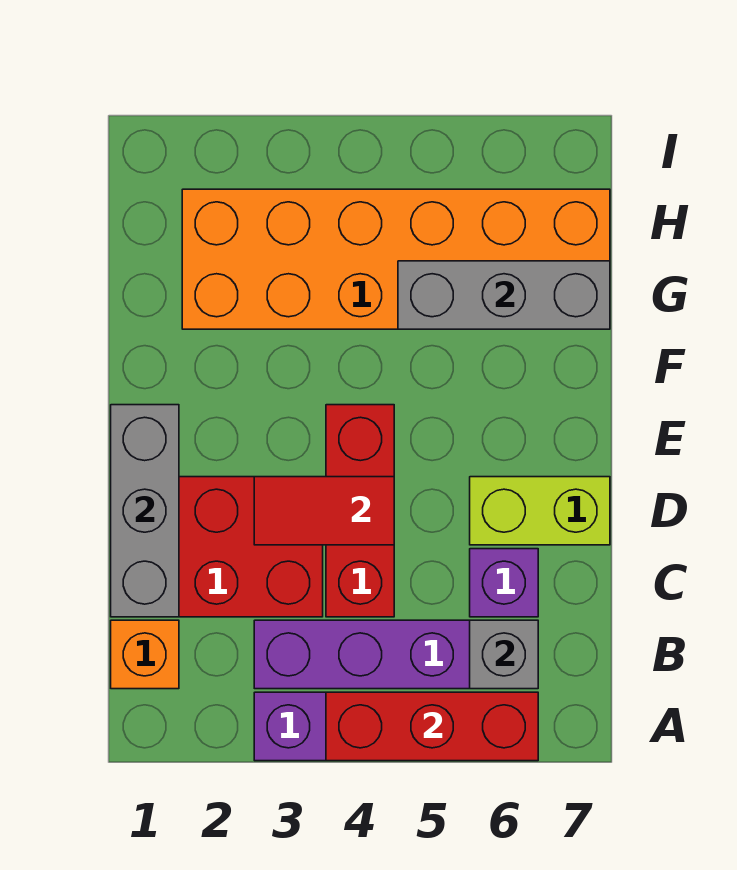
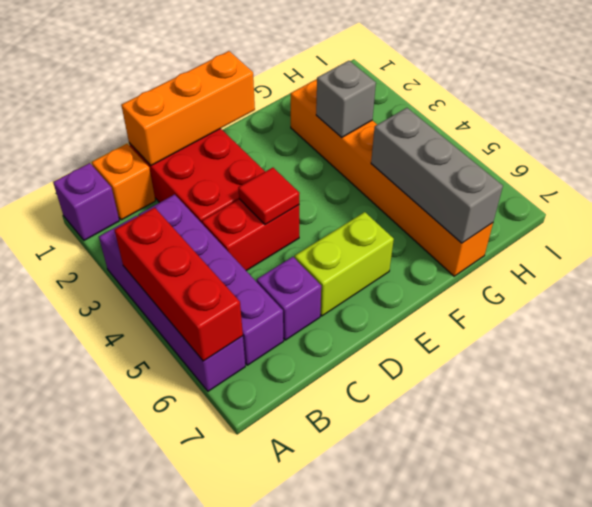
none -> purple brick A1 level 1
grey brick B6 level 2 -> grey brick G3 level 2
grey brick C1:E1 level 2 -> orange brick C1:E1 level 2
red brick C4:E4 level 1 -> red brick C4:D4 level 1
red tile D3:D4 level 2 -> red tile D4 level 2
lime brick D6:D7 level 1 -> lime brick D6:E6 level 1
orange brick G2:H7 level 1 -> orange brick G2:G7 level 1

